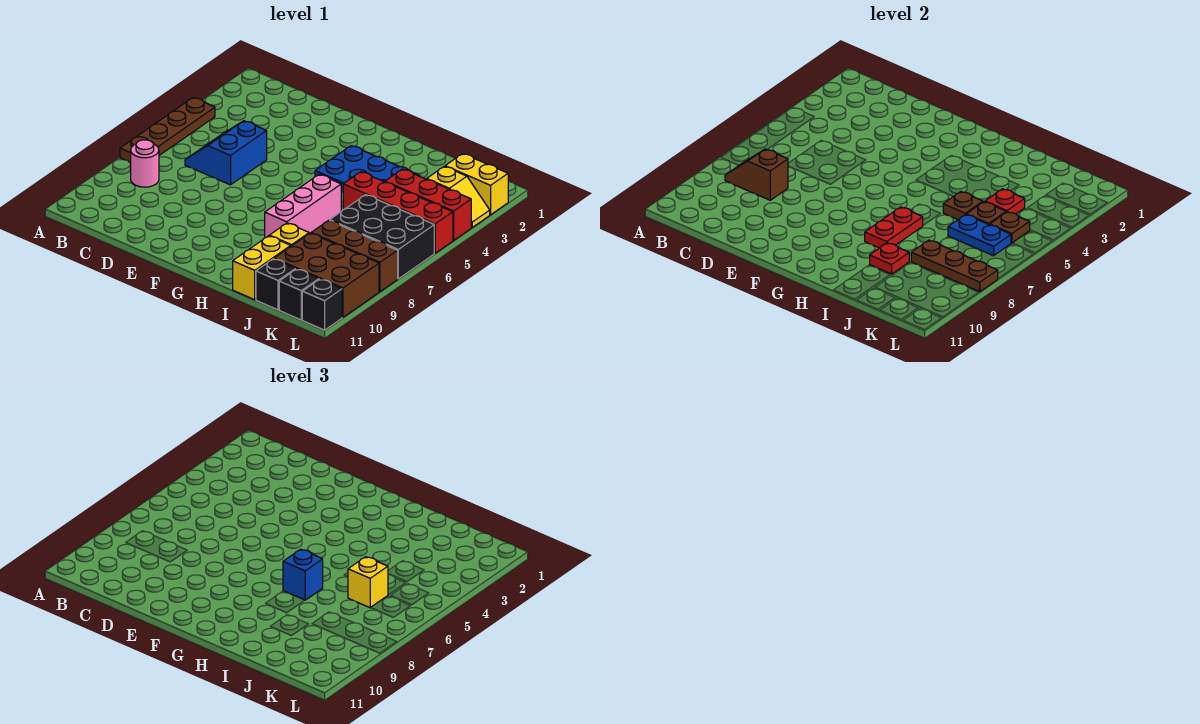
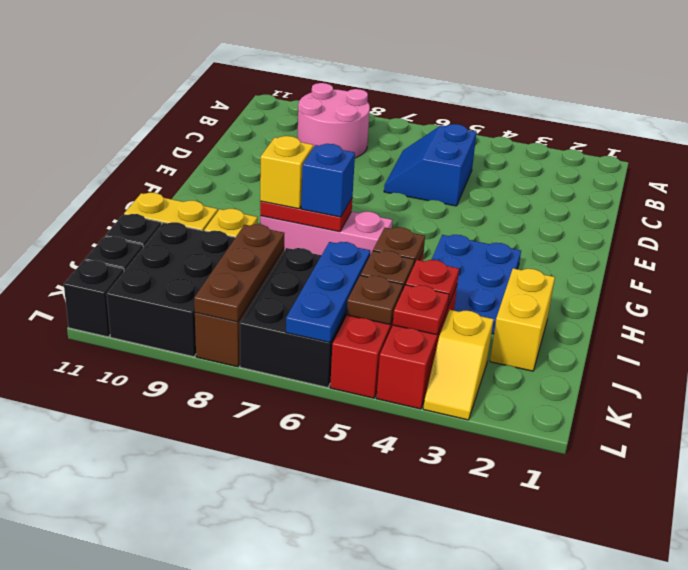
brown plate A4:A7 level 1 -> none
pink round brick B8 level 1 -> pink round brick B8:C9 level 1
brown slope B8:C8 level 2 top C -> none
blue slope C5:D6 level 1 top D -> blue slope C5:D6 level 1 top 5
red plate I9 level 2 -> red plate K4 level 2
blue plate J6:K6 level 2 -> blue plate J6:L6 level 2
yellow brick J6 level 3 -> yellow brick H8 level 3
brown brick J9:L10 level 1 -> black brick J9:L10 level 1
yellow brick K2:L2 level 1 -> yellow brick I2:J2 level 1

